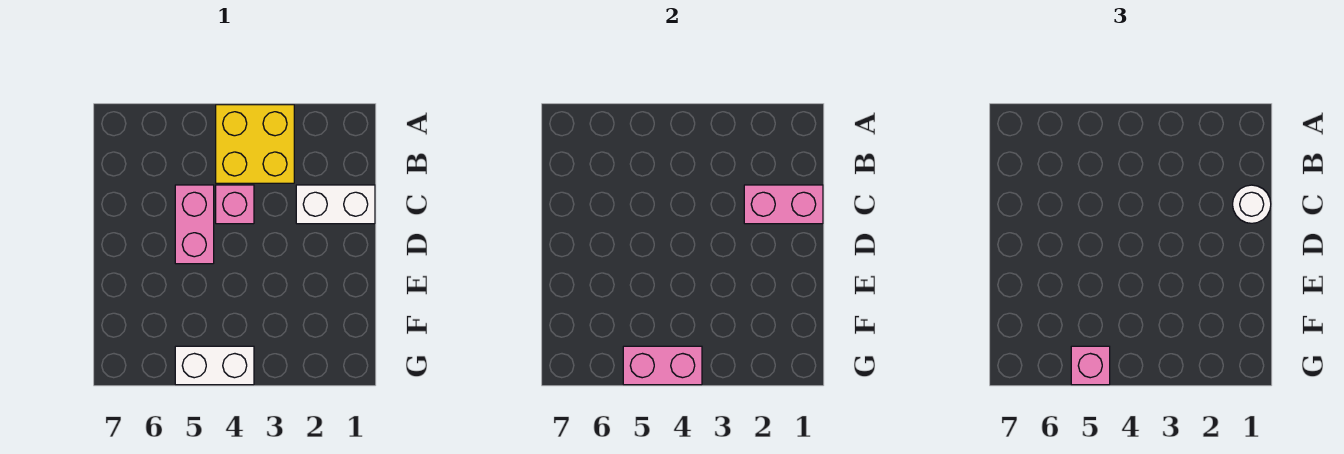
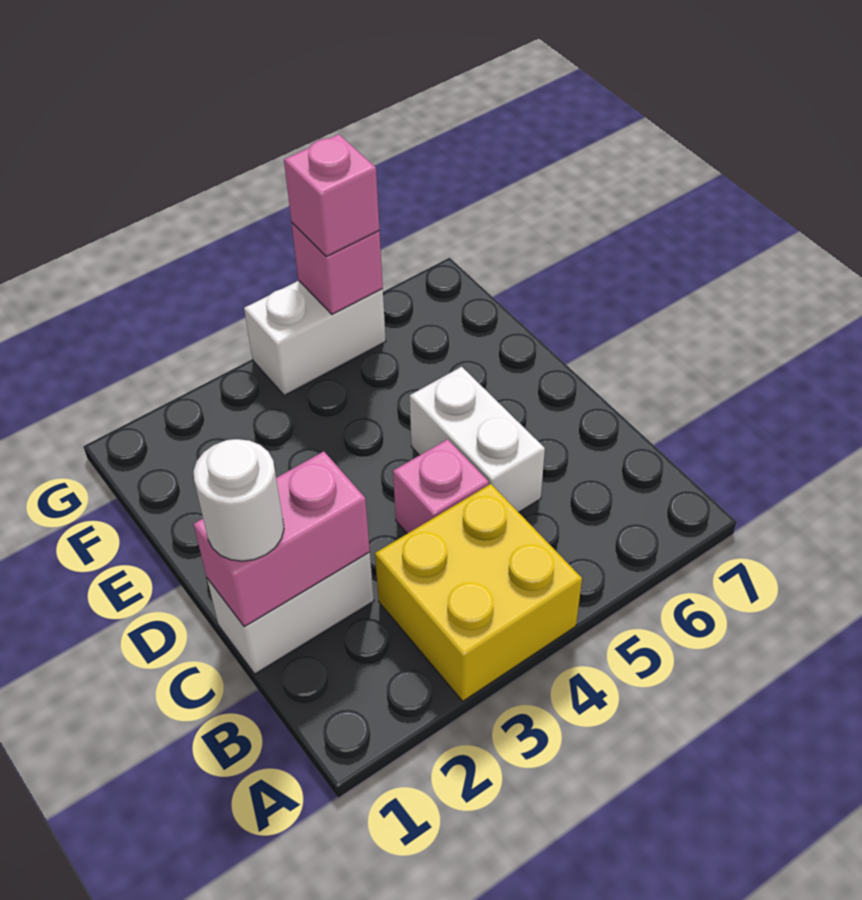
pink brick C5:D5 level 1 -> white brick C5:D5 level 1
pink brick G4:G5 level 2 -> pink brick G5 level 2

